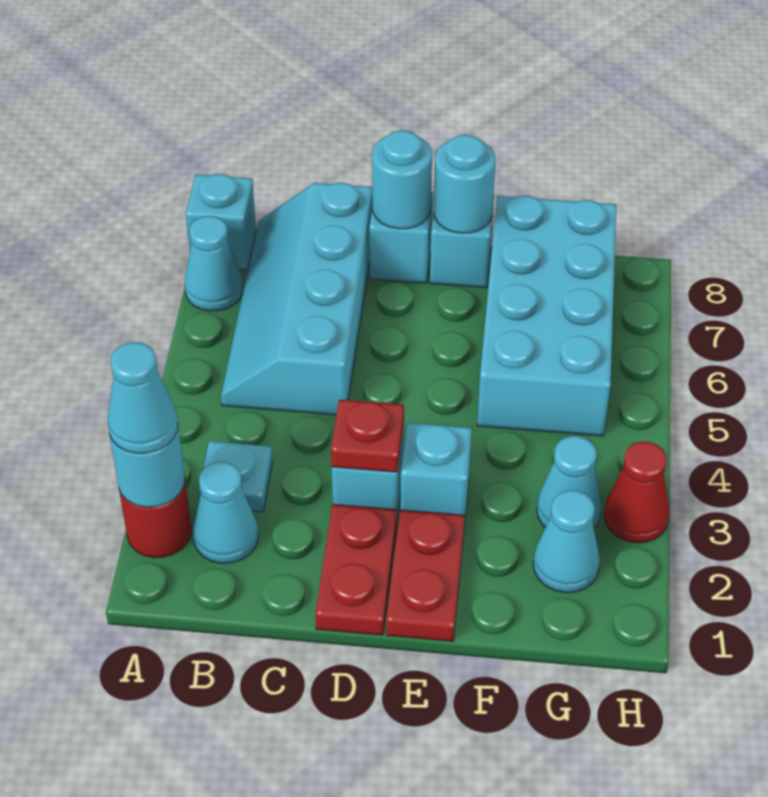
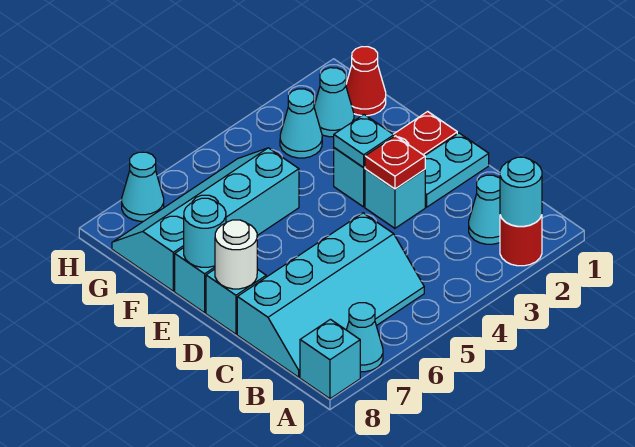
cyan cone A2 level 3 -> cyan cone H7 level 1
cyan plate B3 level 1 -> cyan plate E3 level 2
red plate D1:D2 level 1 -> cyan plate D1:D2 level 1
cyan round brick D8 level 2 -> white round brick D8 level 2
cyan brick F5:G8 level 1 -> cyan slope F5:G8 level 1 top F
red cone H3 level 1 -> red cone G1 level 1

